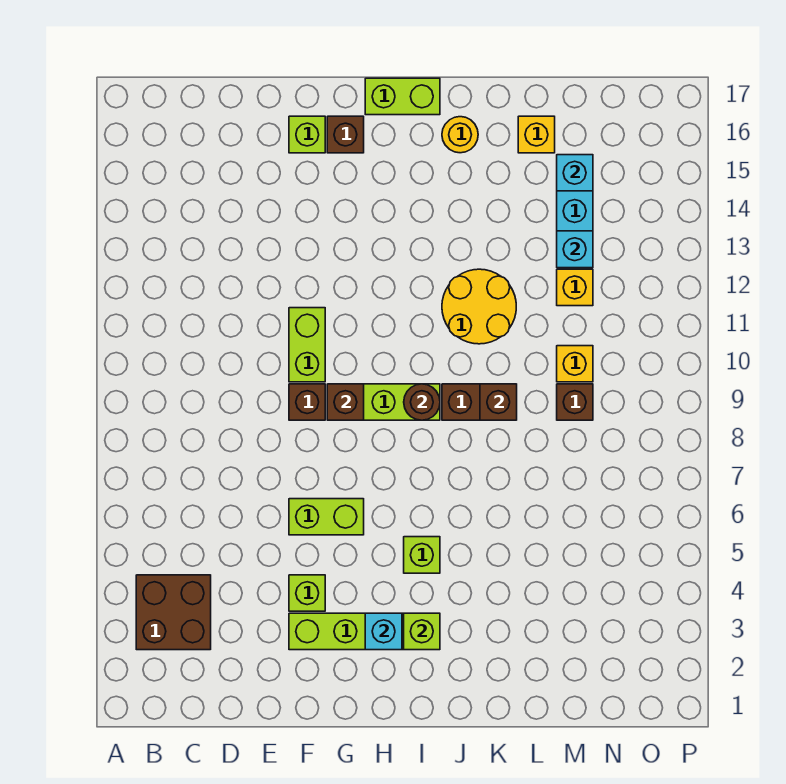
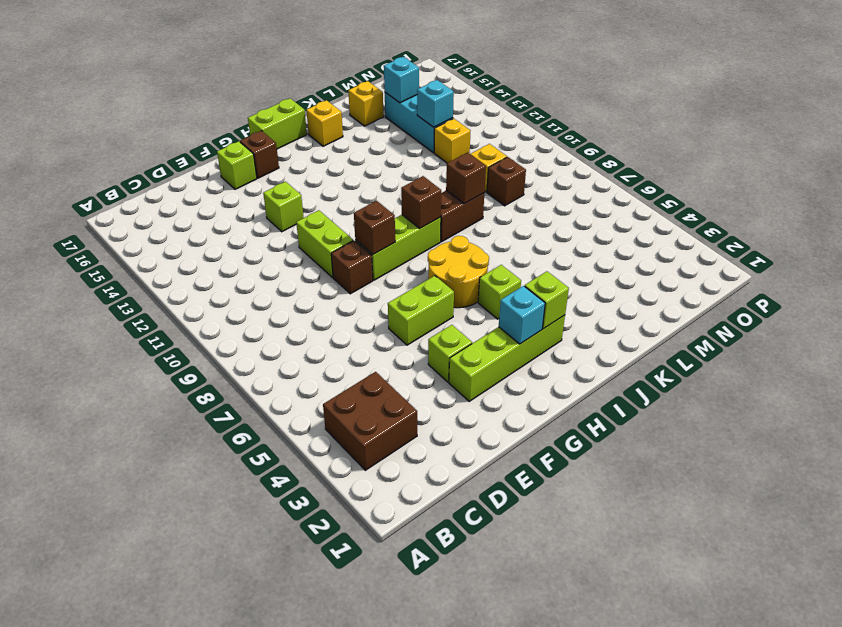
none -> lime brick F13 level 1
brown round brick I9 level 2 -> brown brick I9 level 2
yellow round brick J11:K12 level 1 -> yellow round brick H6:I7 level 1
yellow round brick J16 level 1 -> yellow brick J16 level 1

